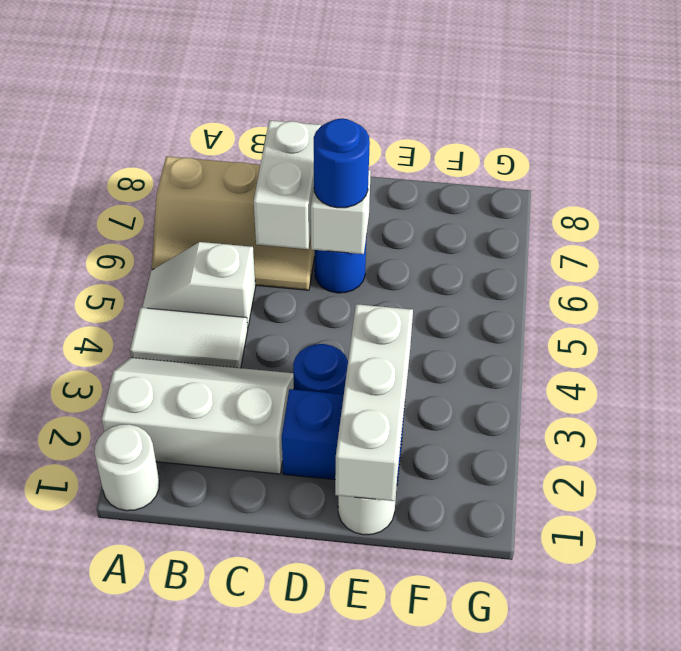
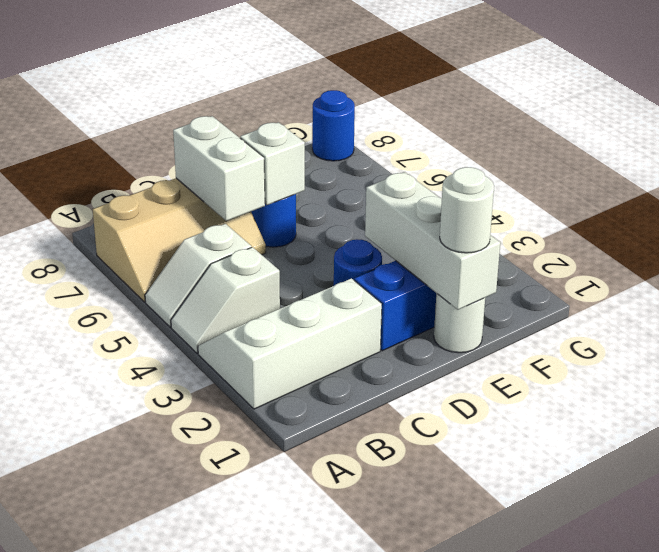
white round brick A1 level 1 -> white round brick E1 level 3
white tile A4:B4 level 1 -> white slope A4:B4 level 1 top B
blue round brick D6 level 3 -> blue round brick G8 level 1

